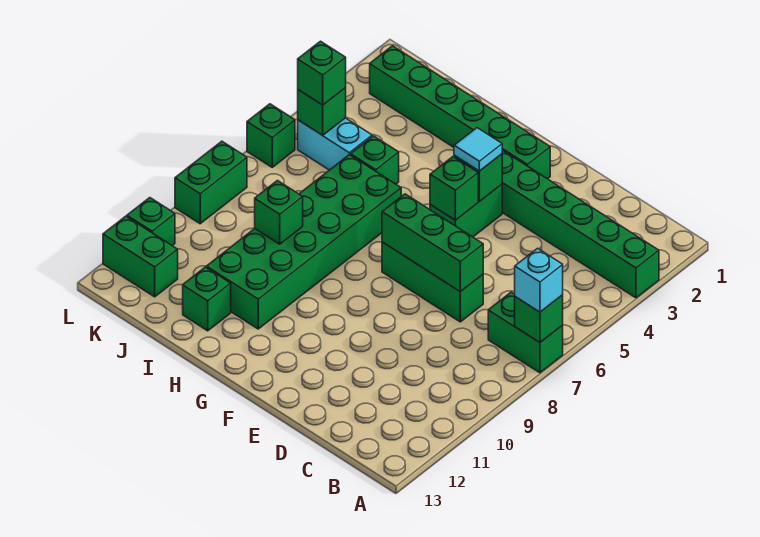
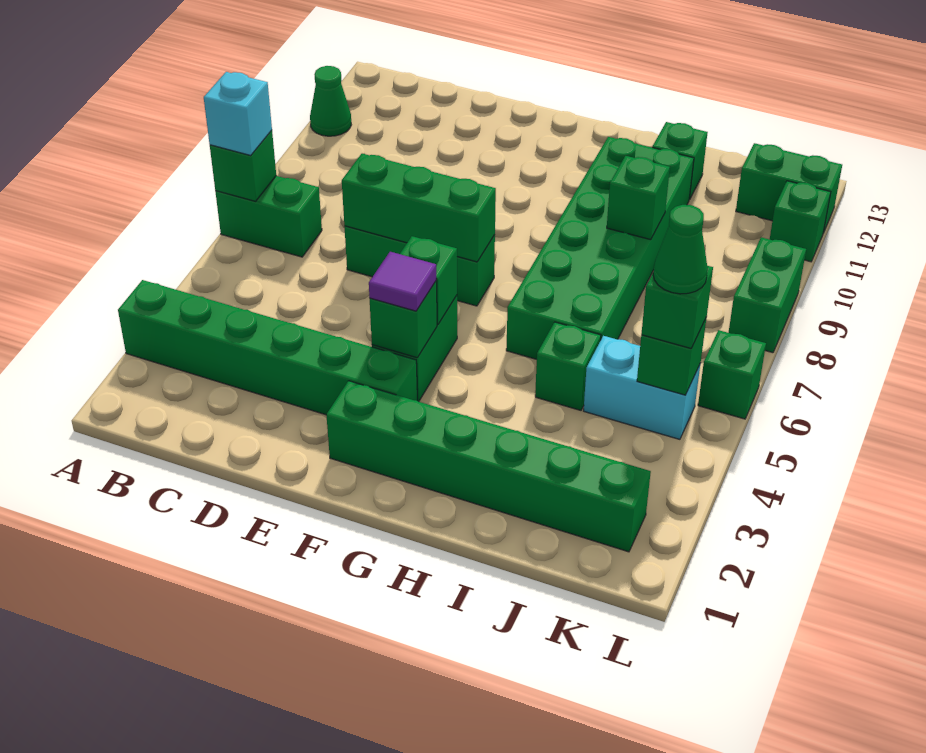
none -> green cone A11 level 1
cyan tile F4 level 3 -> purple tile F4 level 3
none -> green cone K5 level 4

